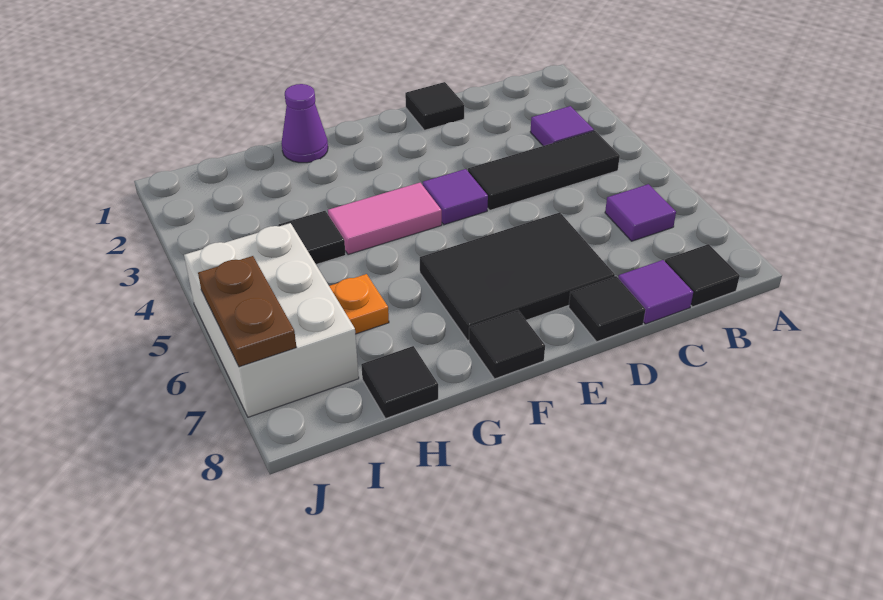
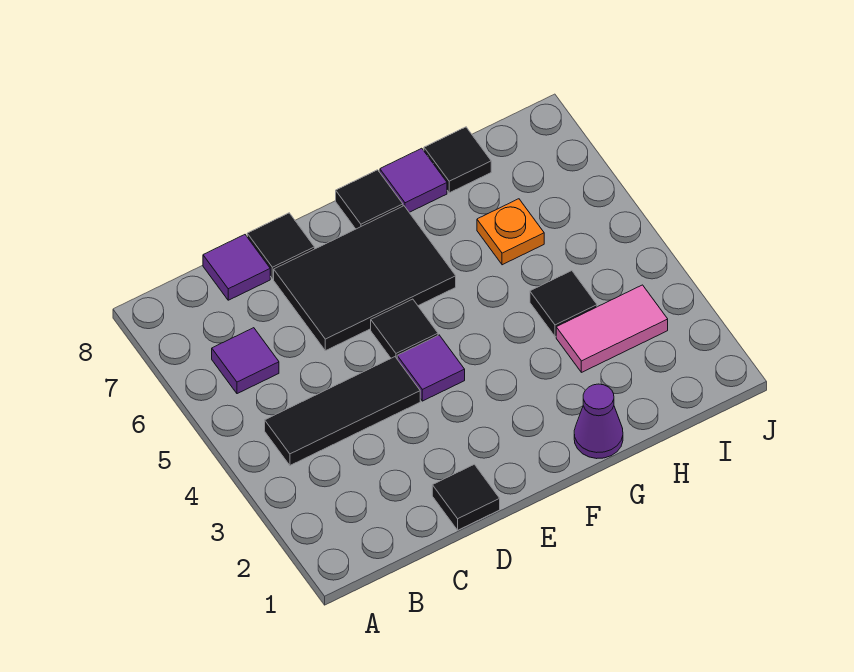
purple tile B3 level 1 -> purple tile G8 level 1
black tile B8 level 1 -> black tile E5 level 1
pink tile F4:G4 level 1 -> pink tile H3:I3 level 1
white brick I5:J7 level 1 -> none
brown plate J6:J7 level 2 -> none

